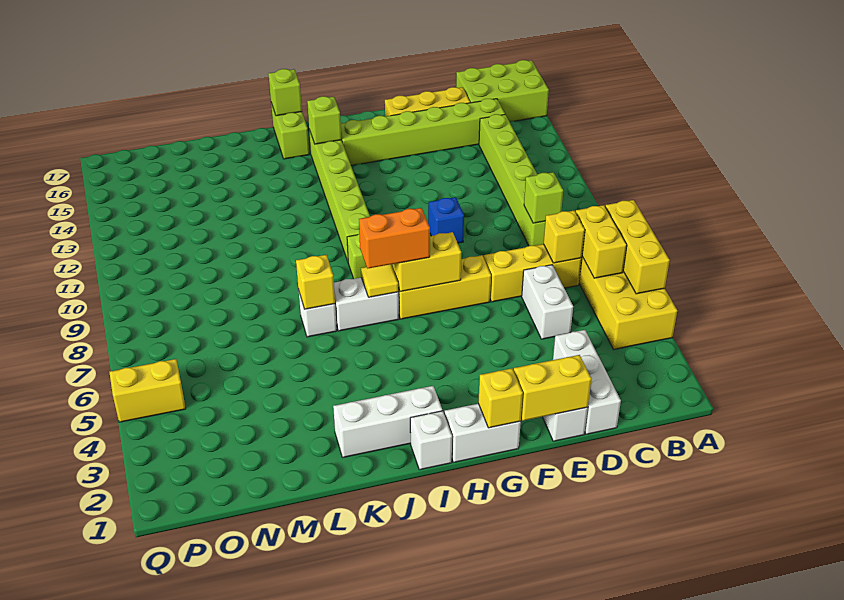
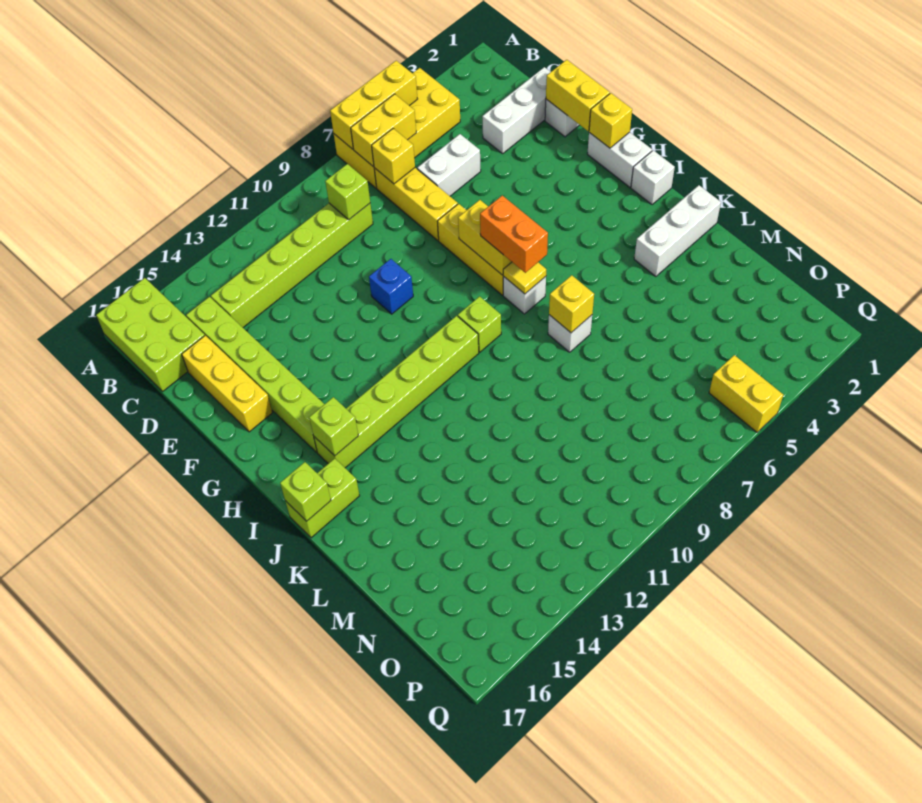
white brick I2:K2 level 1 -> white brick K1:K3 level 1
white brick I7:J7 level 1 -> white brick I7 level 1

